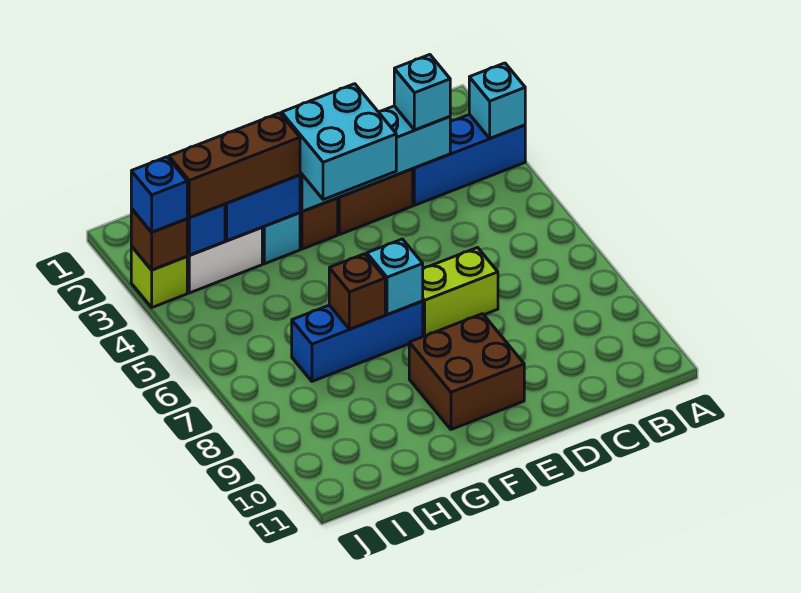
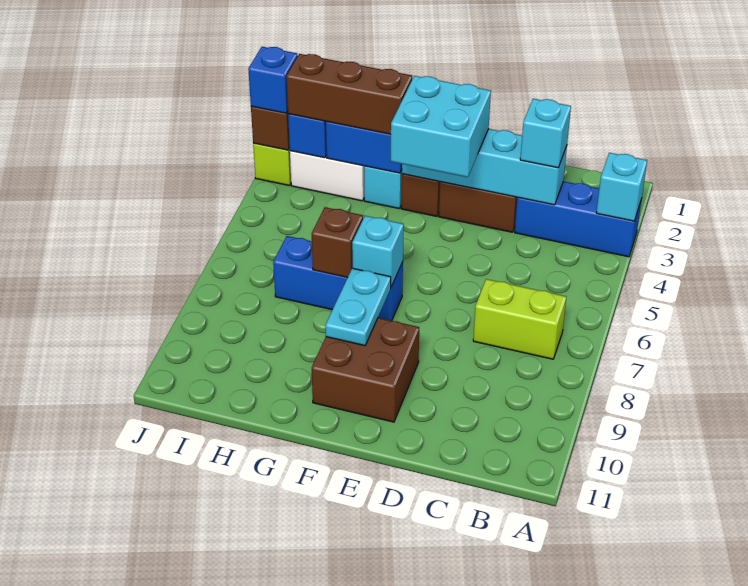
lime brick D7:E7 level 1 -> lime brick B7:C7 level 1
none -> cyan plate F8:F9 level 2

